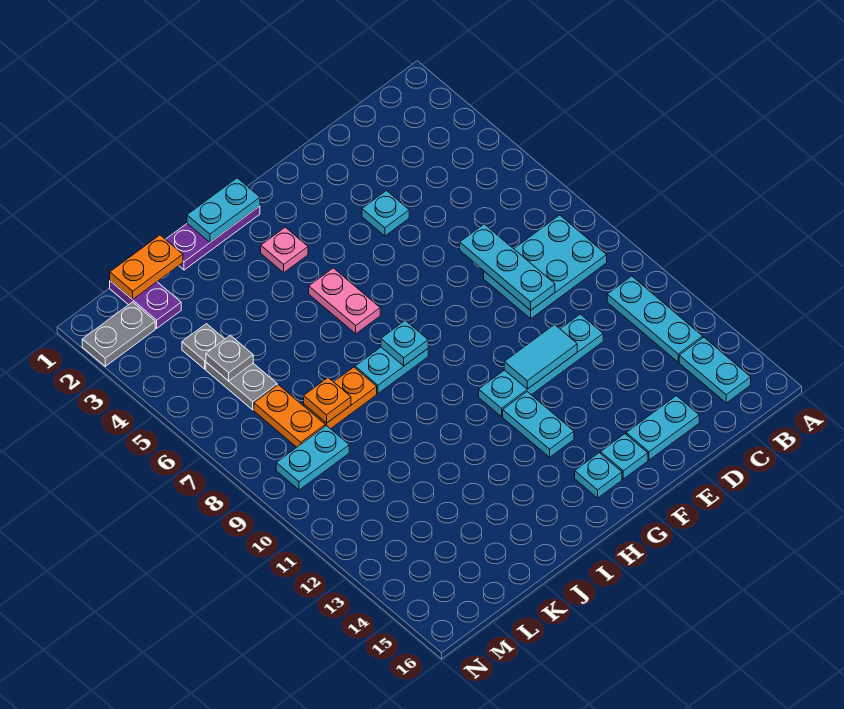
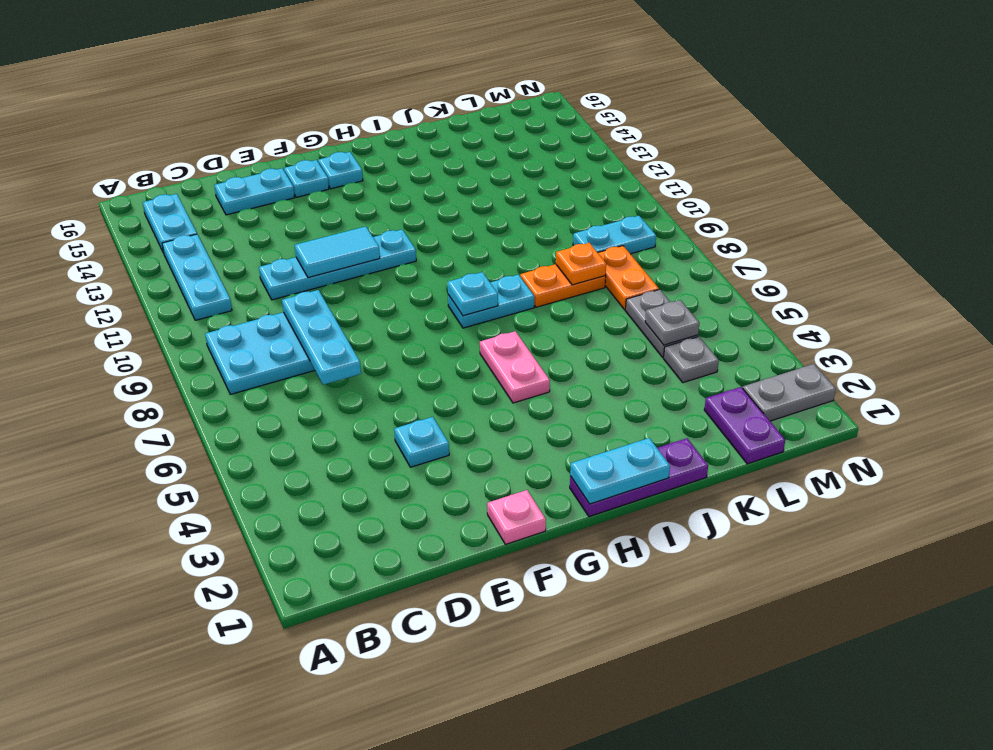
cyan plate G12:G13 level 1 -> none
pink plate H3 level 1 -> pink plate F1 level 1
orange plate K1:L1 level 2 -> none

